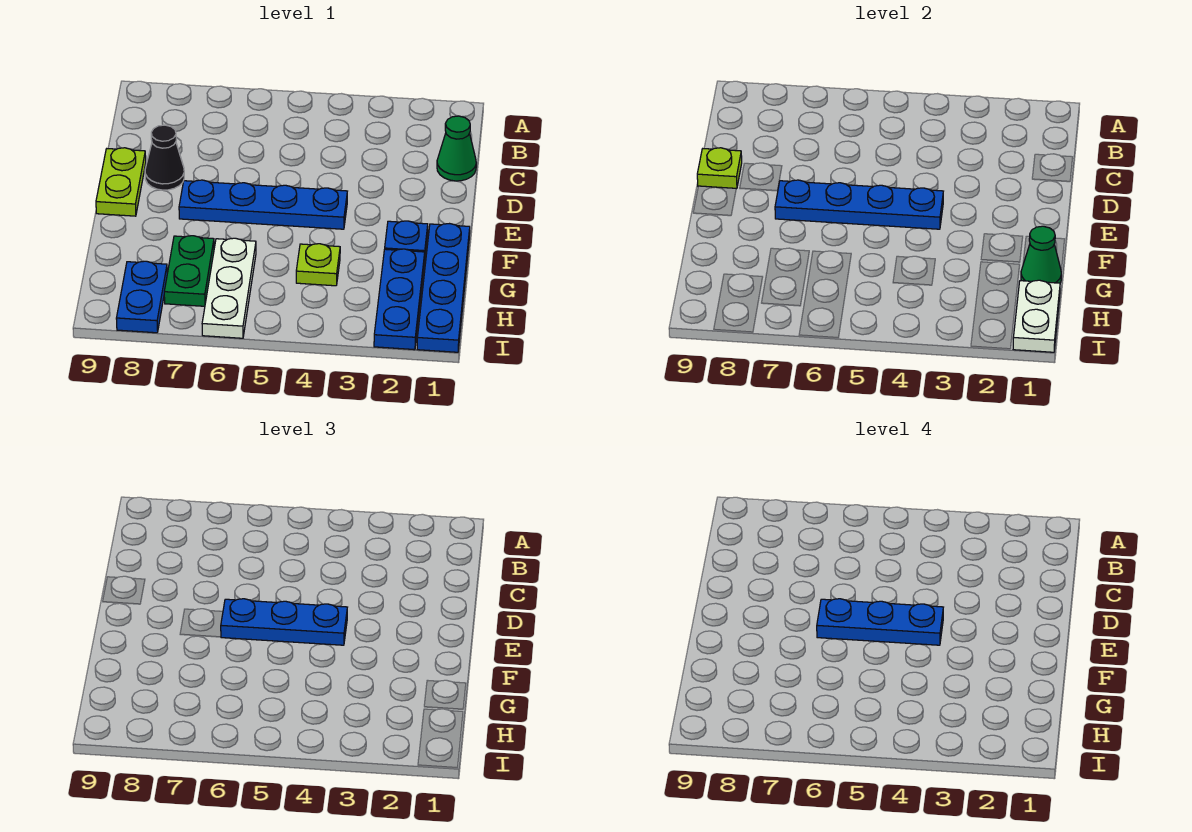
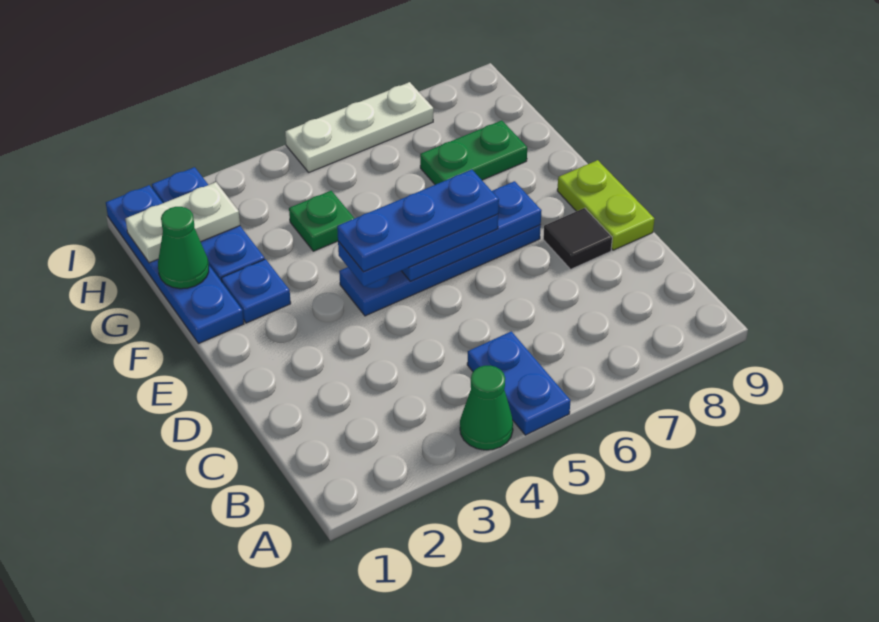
green cone C1 level 1 -> green cone A4 level 1
black cone D8 level 1 -> black tile D8 level 1
lime plate D9 level 2 -> none
blue plate E4:E7 level 2 -> blue plate E5:E7 level 2
lime plate G4 level 1 -> green plate G4 level 1
white plate G6:I6 level 1 -> white plate I5:I7 level 1
green plate G7:H7 level 1 -> green plate G7:G8 level 1
white plate H1:I1 level 2 -> white plate H1:H2 level 2
blue plate H8:I8 level 1 -> blue plate A5:B5 level 1

